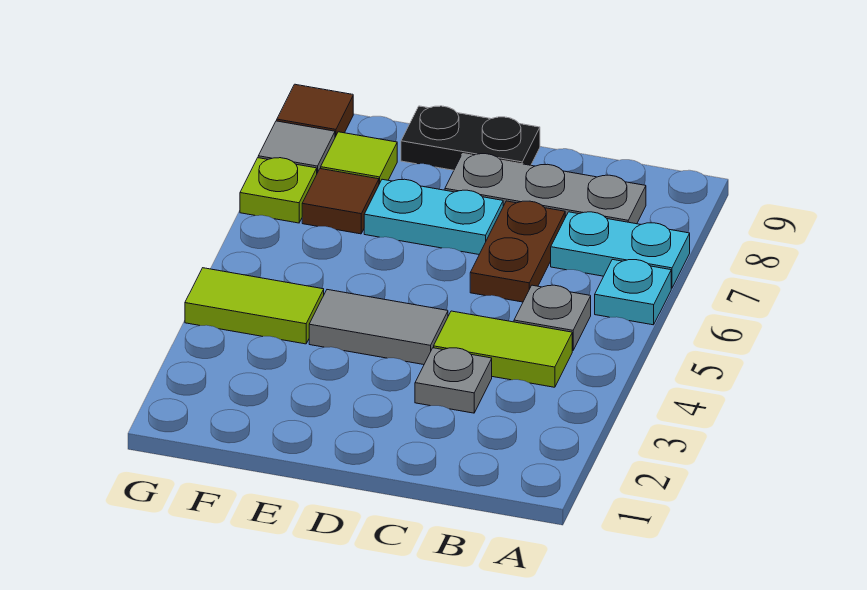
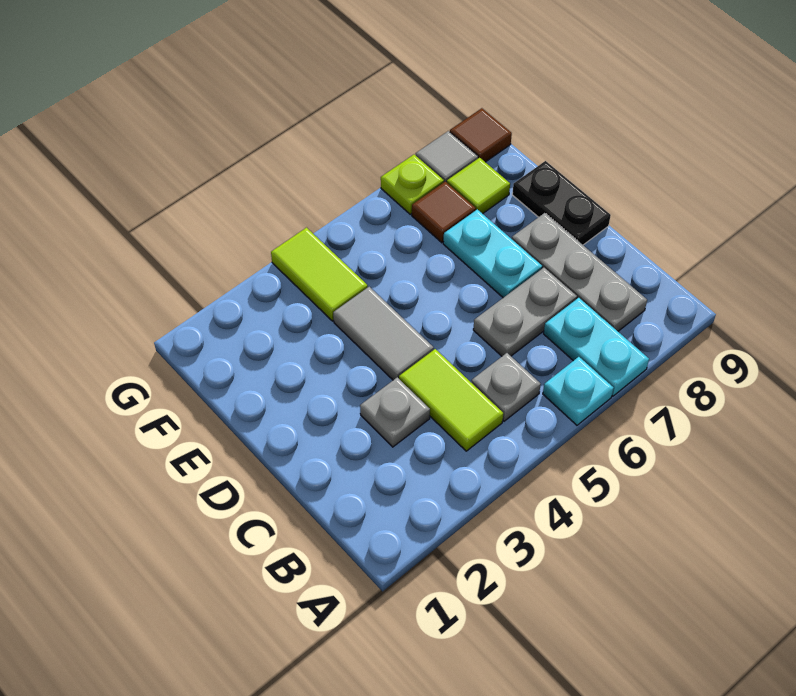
brown plate C6:C7 level 1 -> grey plate C6:C7 level 1

